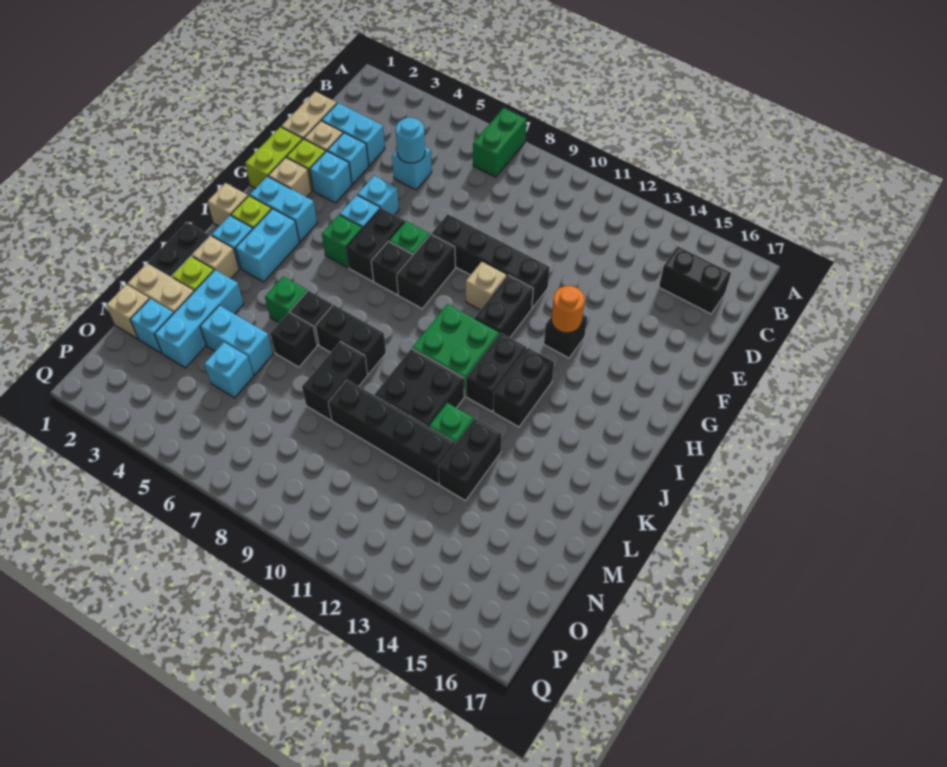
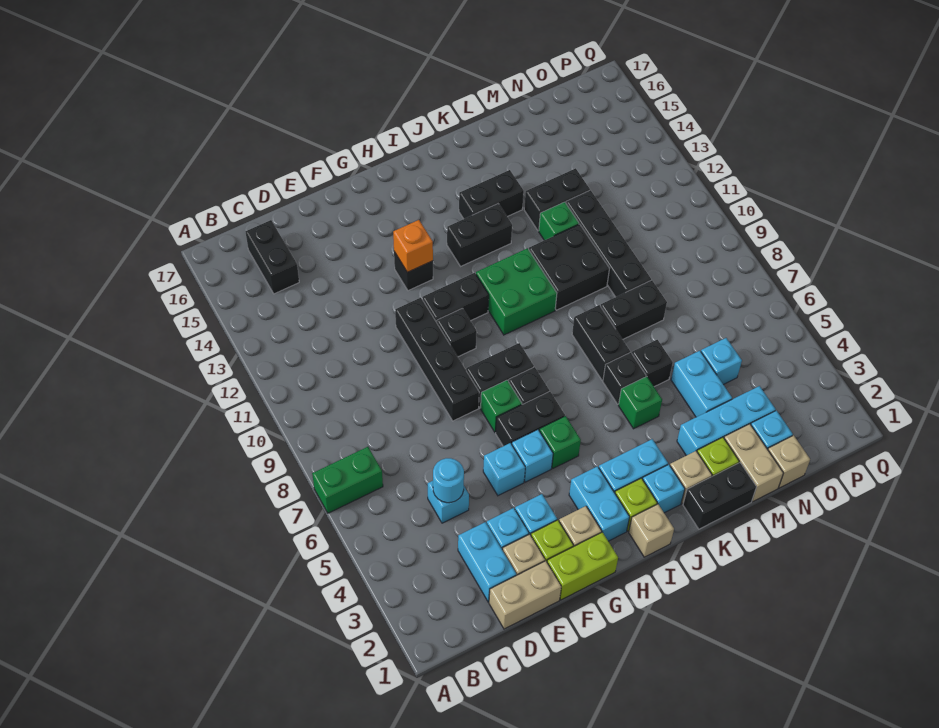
tan brick G10 level 1 -> black brick G10 level 1
orange round brick G13 level 2 -> orange brick G13 level 2
black brick I12:J12 level 1 -> black brick J14:K14 level 1

